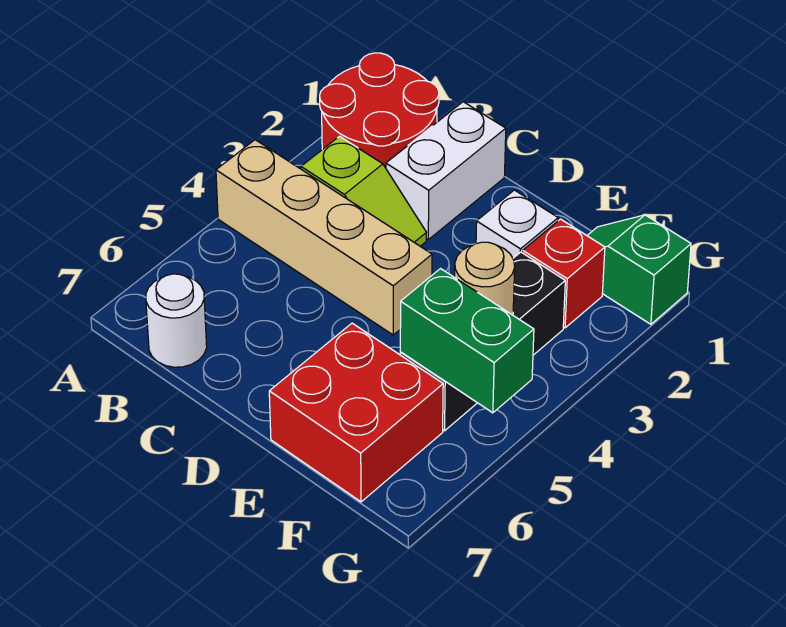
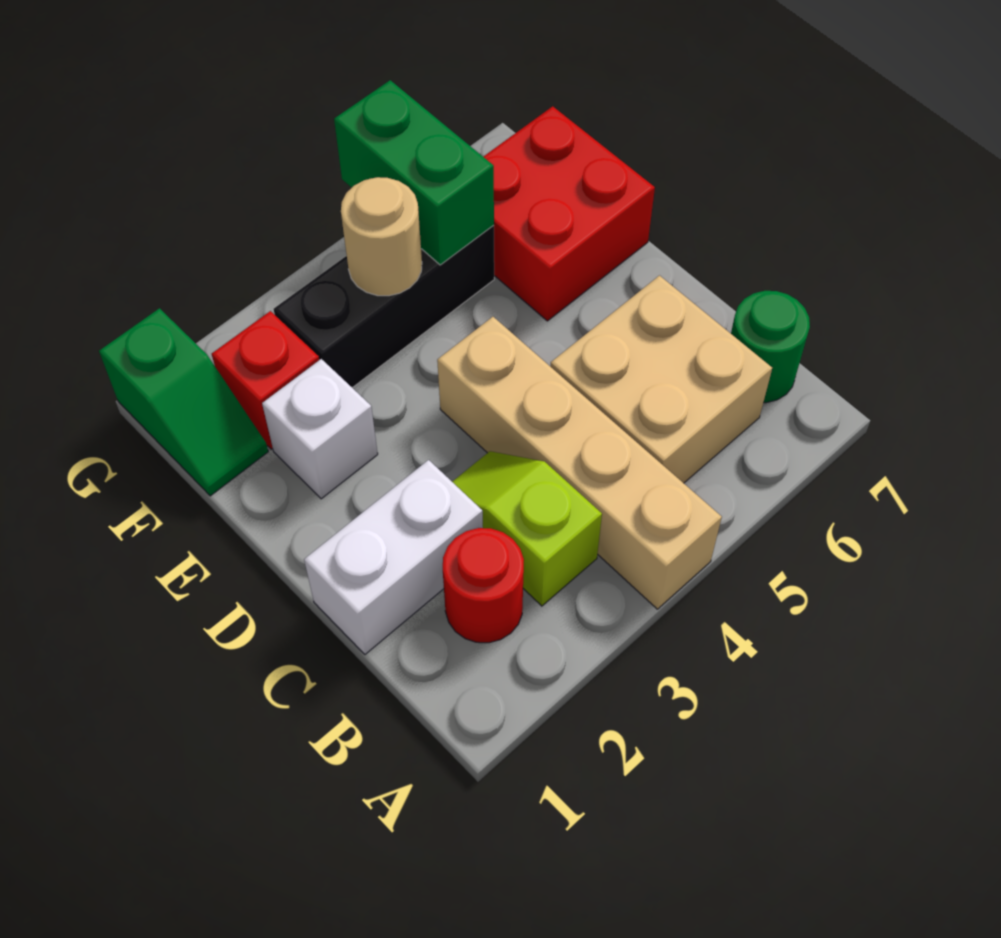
red round brick A1:B2 level 1 -> red round brick B2 level 1
none -> tan brick B5:C6 level 1
white round brick B7 level 1 -> green round brick B7 level 1

